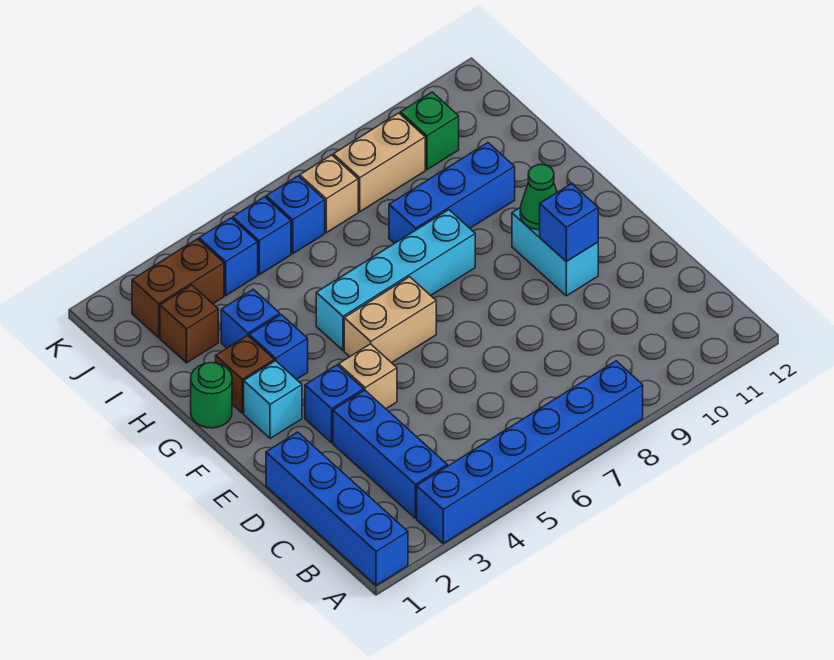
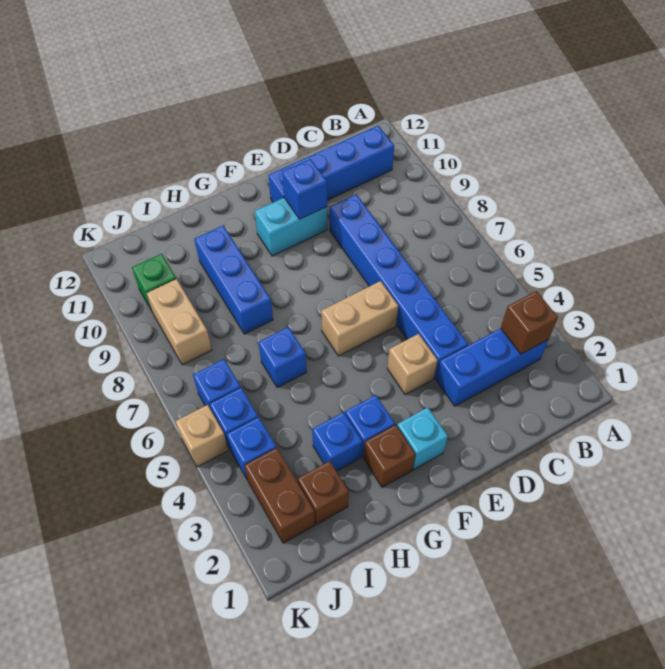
blue brick A1:D1 level 1 -> blue brick B11:E11 level 1
blue brick A3:A8 level 1 -> blue brick D4:D9 level 1
none -> brown brick B3 level 2
blue brick E3 level 1 -> blue brick H6 level 1
tan brick F5:F6 level 1 -> tan brick E6:F6 level 1
green cone F10 level 2 -> none
green round brick G1 level 1 -> none
cyan brick G5:G8 level 1 -> none
tan brick J7 level 1 -> tan brick K5 level 1

